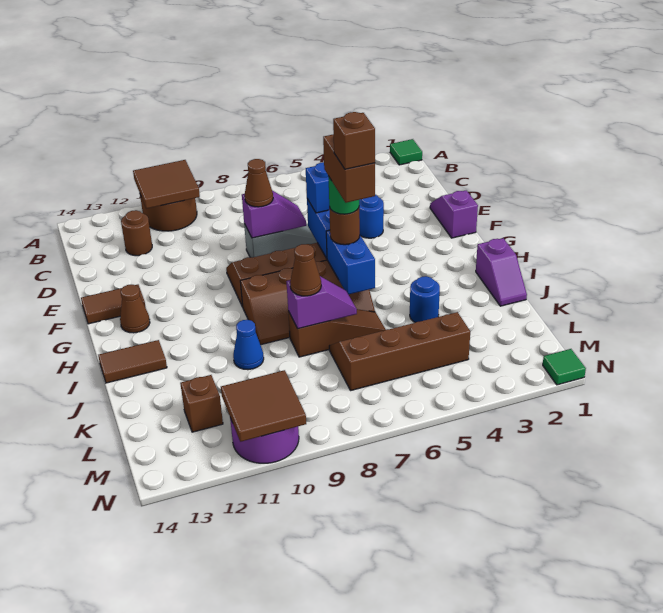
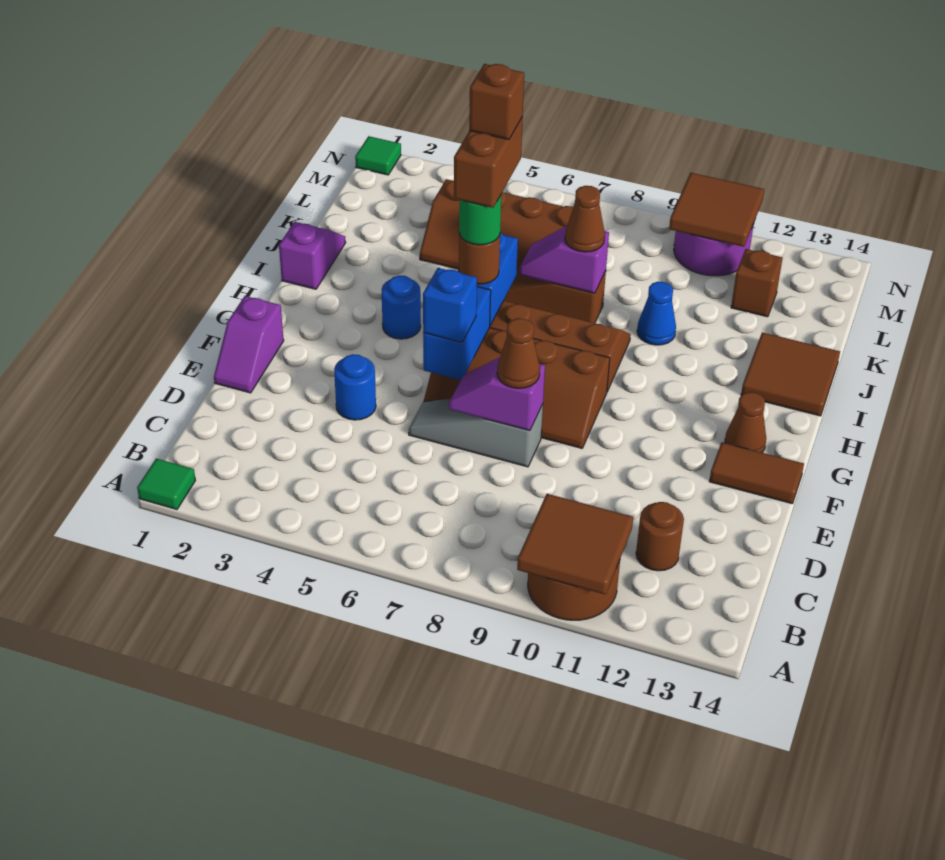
brown tile I13:I14 level 1 -> brown tile I13:J14 level 1
blue round brick J4 level 1 -> blue round brick H4 level 1

